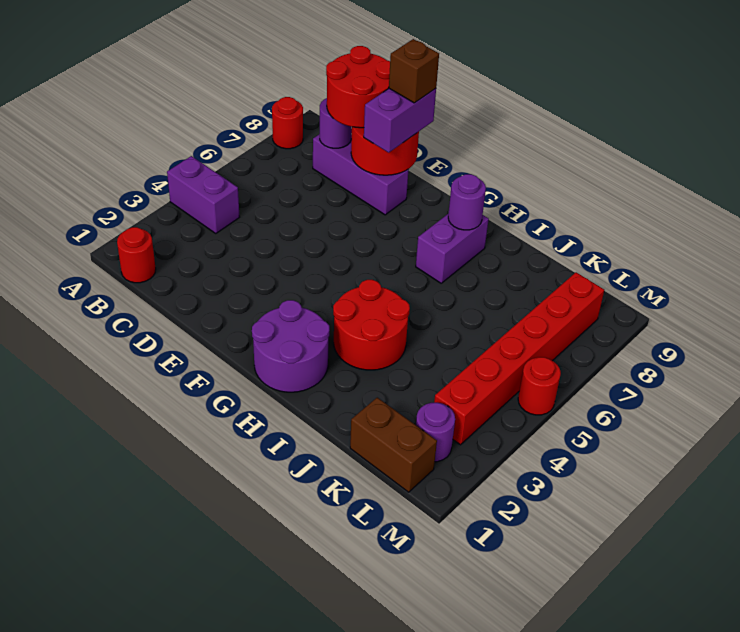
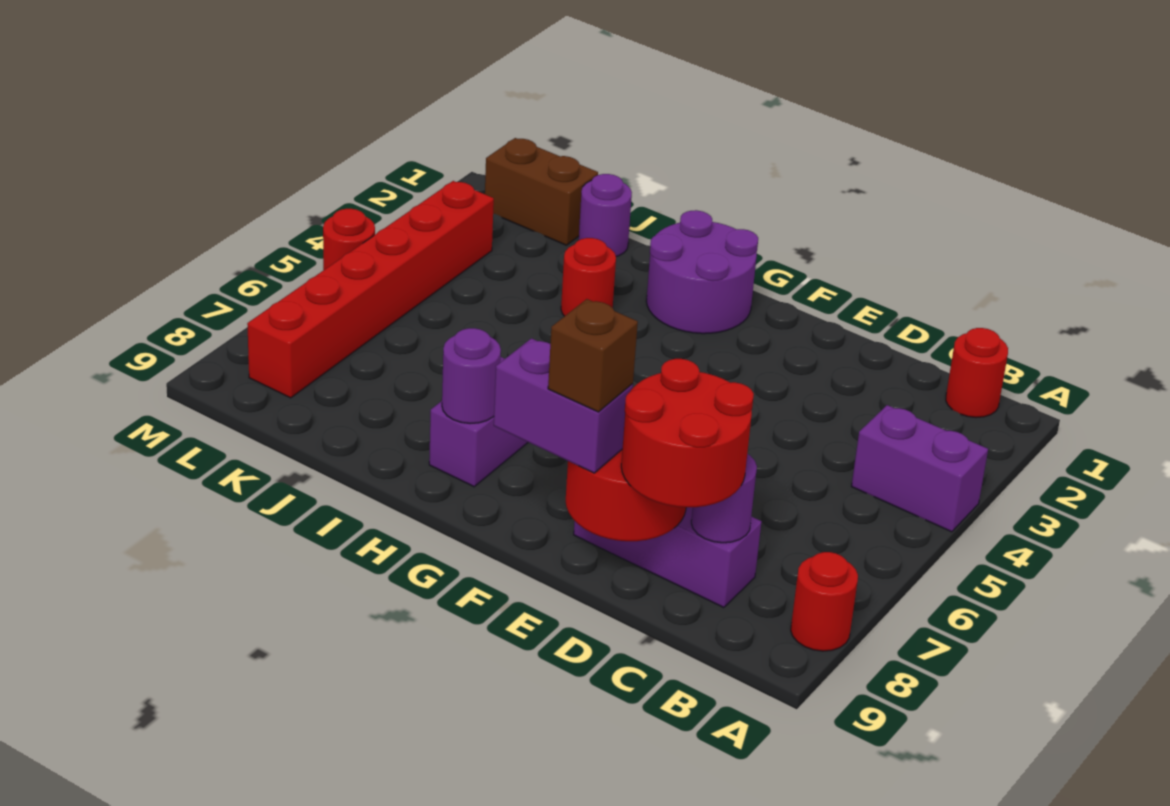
purple brick E8:E9 level 3 -> purple brick E9:F9 level 3
red round brick H3:I4 level 1 -> red round brick I3 level 1
purple round brick L2 level 1 -> purple round brick J1 level 1

